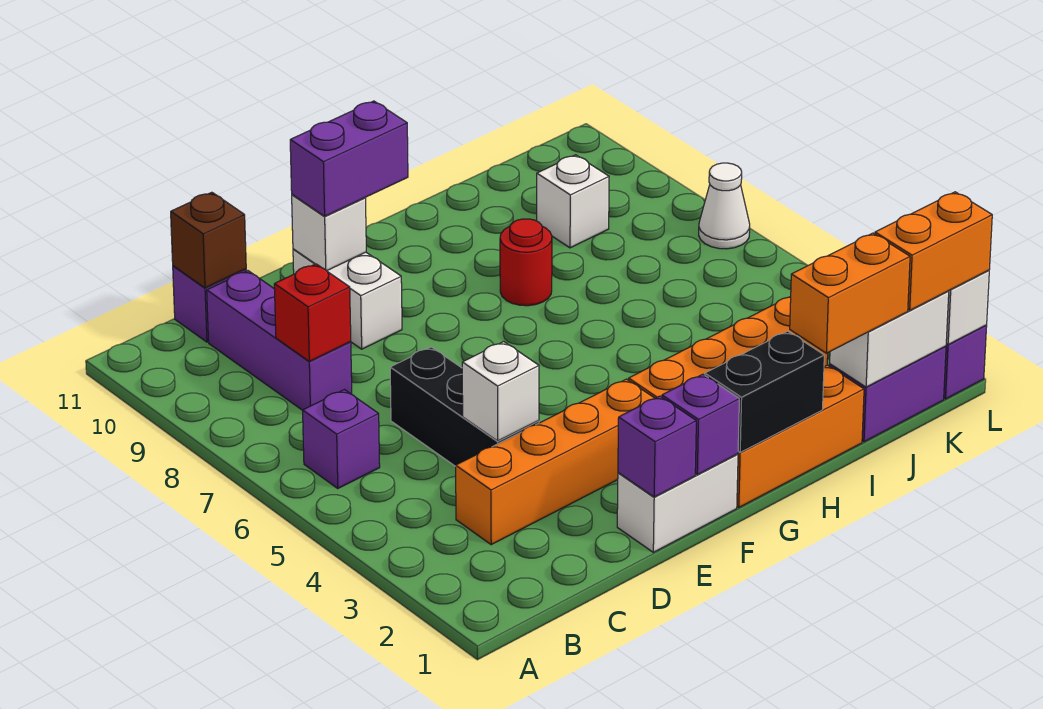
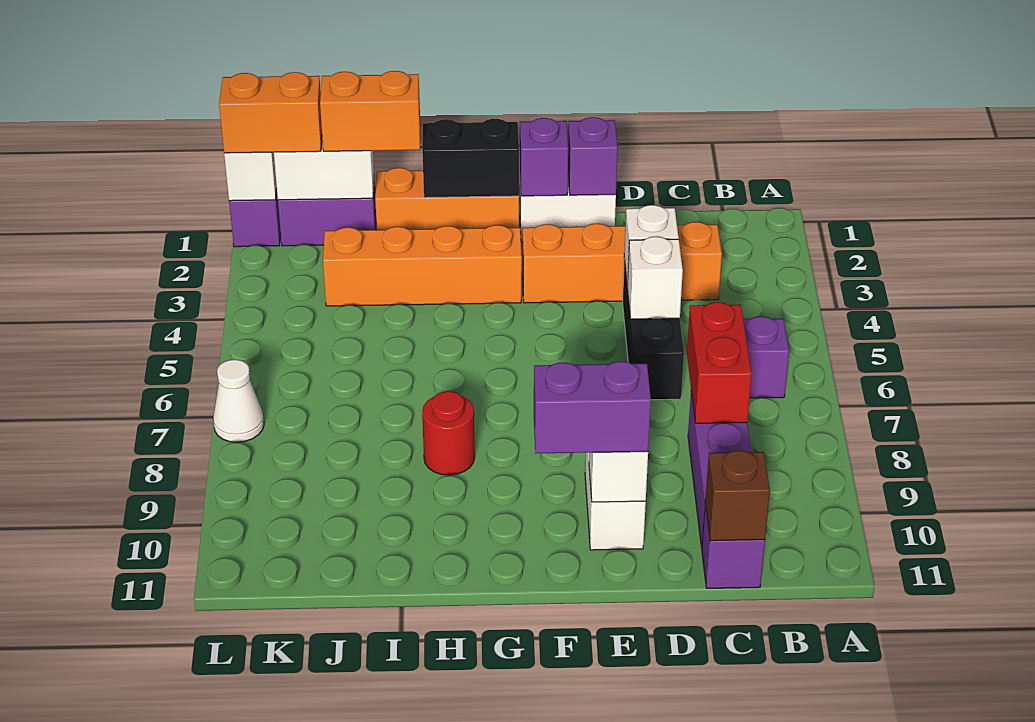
red brick C8 level 2 -> red brick C7:C8 level 2
white brick J9 level 1 -> white brick D5 level 2

